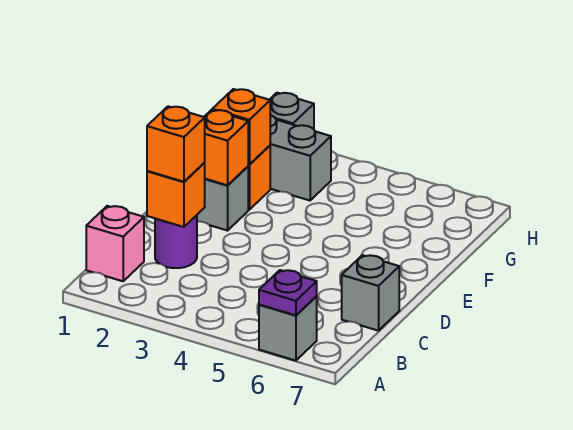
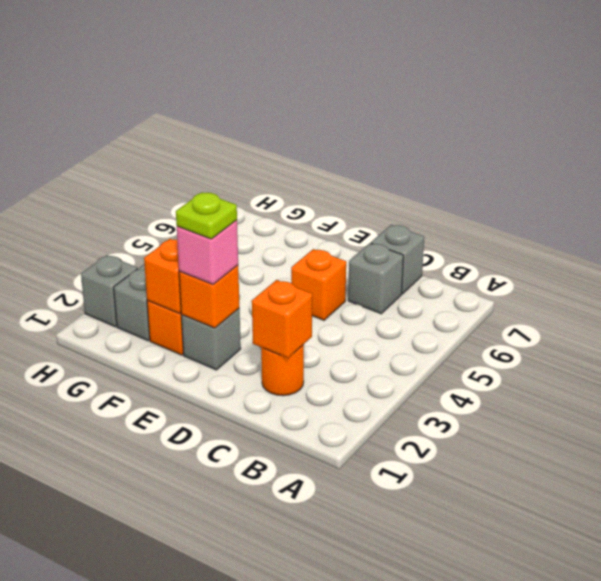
grey brick A6 level 1 -> grey brick C6 level 1
purple plate A6 level 2 -> none
pink brick B1 level 1 -> pink brick E2 level 3
purple round brick C2 level 1 -> orange round brick C2 level 1
orange brick C2 level 3 -> orange brick D5 level 1
none -> lime plate E2 level 4

